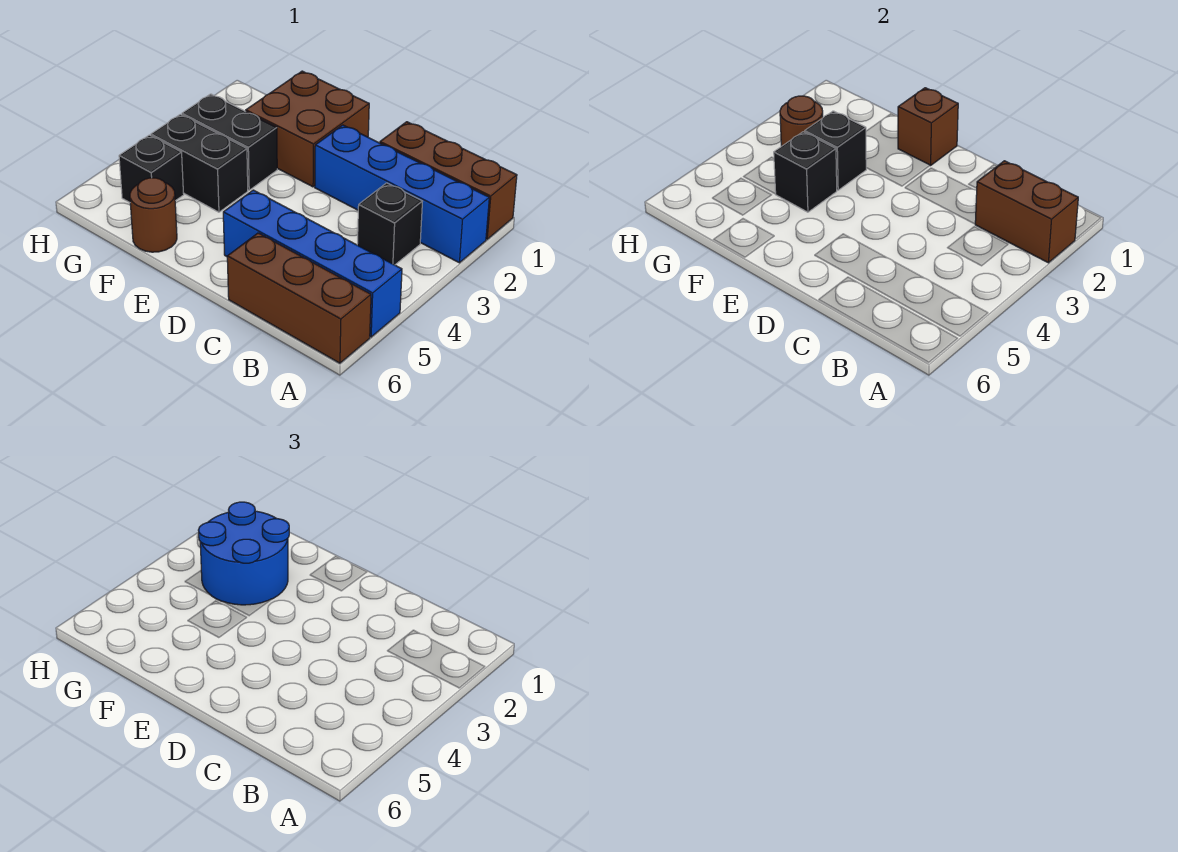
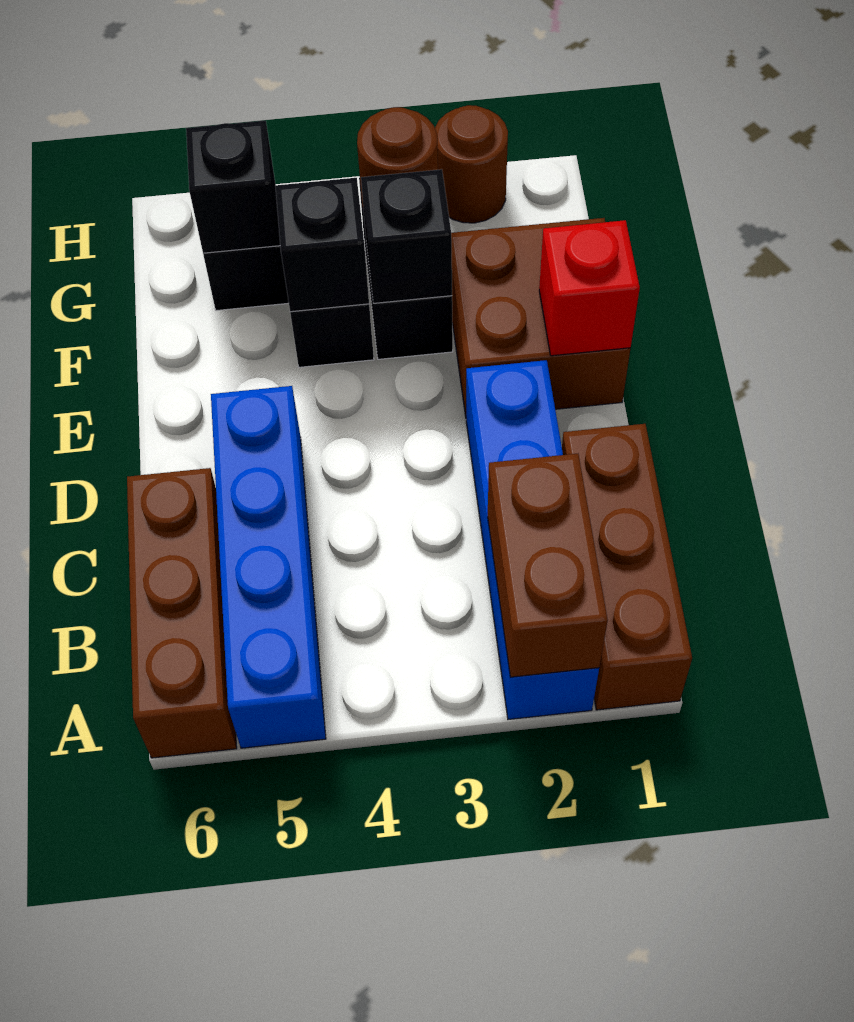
black brick B3 level 1 -> black brick G5 level 2
brown brick E1 level 2 -> red brick E1 level 2
blue round brick F2:G3 level 3 -> none
brown round brick F6 level 1 -> brown round brick H2 level 1

